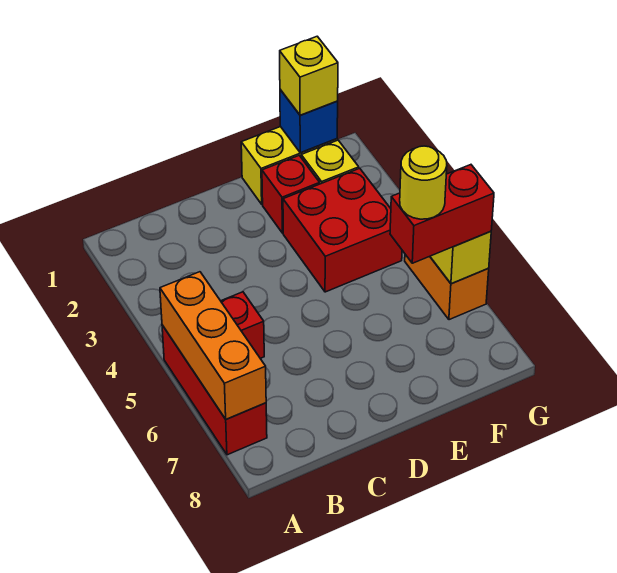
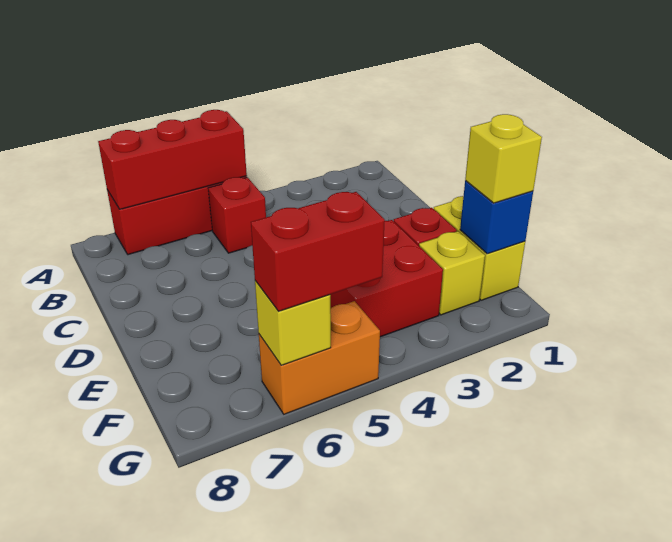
orange brick A5:A7 level 2 -> red brick A5:A7 level 2
red brick F6:G6 level 3 -> red brick G5:G6 level 3
yellow round brick F6 level 4 -> none

